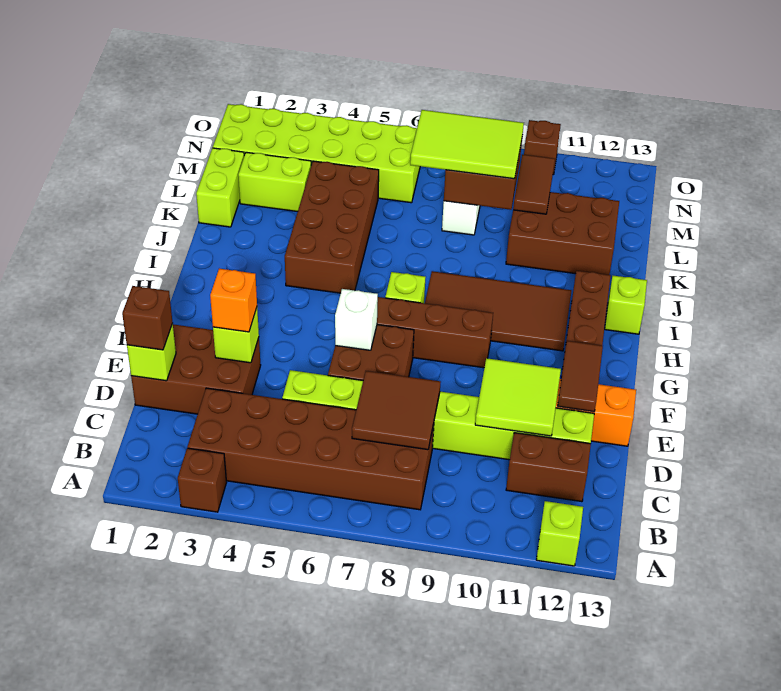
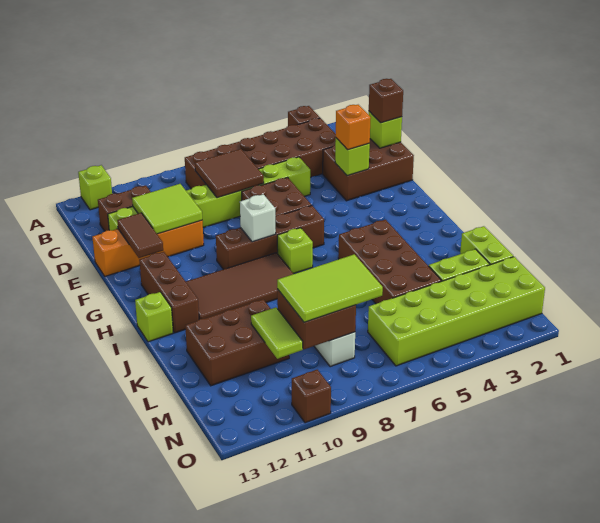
white brick F6 level 2 -> white brick G8 level 2
brown tile L10:M10 level 2 -> lime tile L10:M10 level 2

